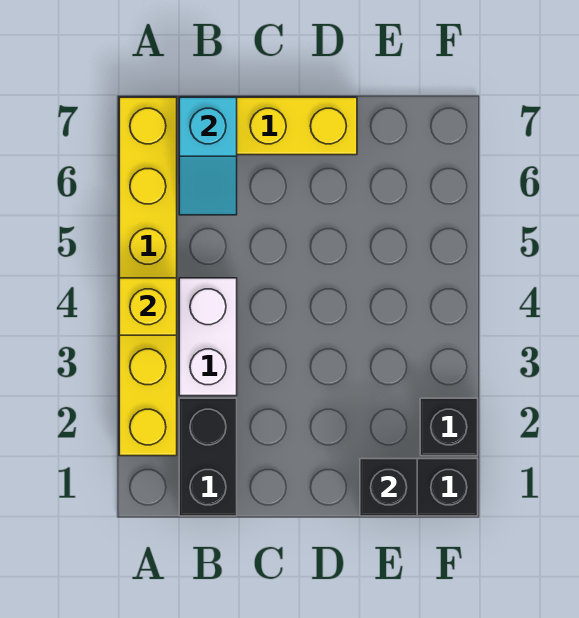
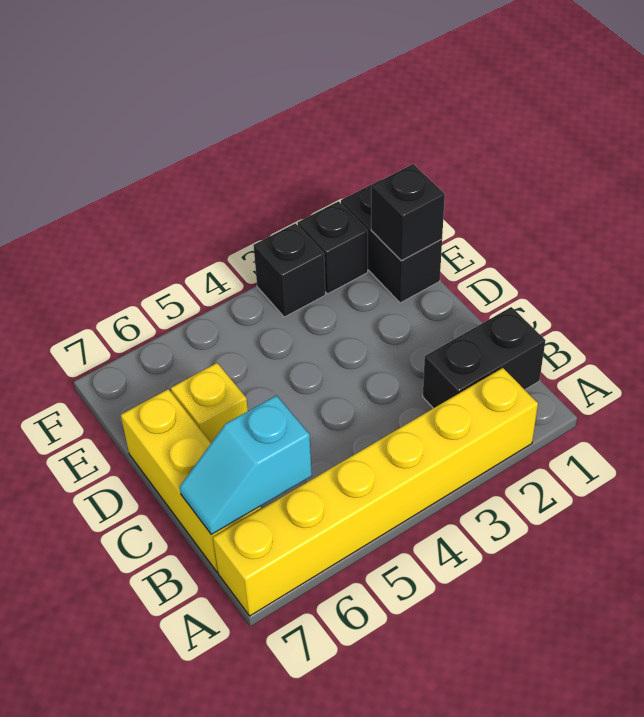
yellow brick A4 level 2 -> yellow brick D6 level 1
white brick B3:B4 level 1 -> none
cyan slope B6:B7 level 2 top 7 -> cyan slope B6:B7 level 2 top 6
none -> black brick F3 level 1

